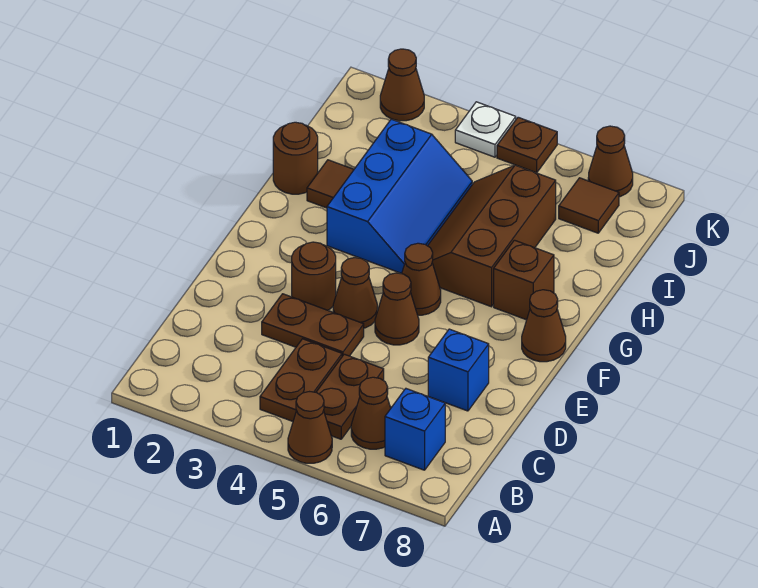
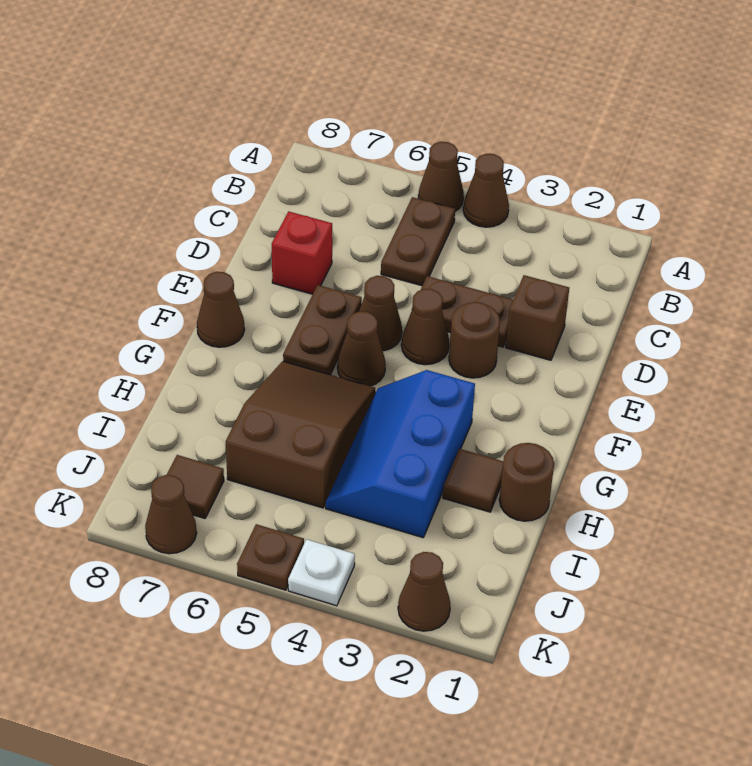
brown plate B4:C4 level 1 -> brown plate E6:F6 level 1
brown cone B6 level 1 -> brown cone A4 level 1
blue brick B7 level 1 -> none
blue brick D7 level 1 -> red brick D7 level 1
brown slope G5:I6 level 1 top 6 -> brown slope G5:I6 level 1 top I
brown brick G7 level 1 -> brown brick D2 level 1

